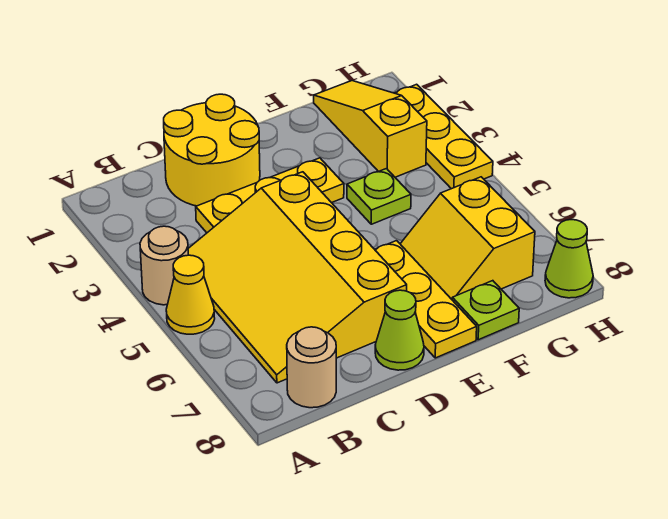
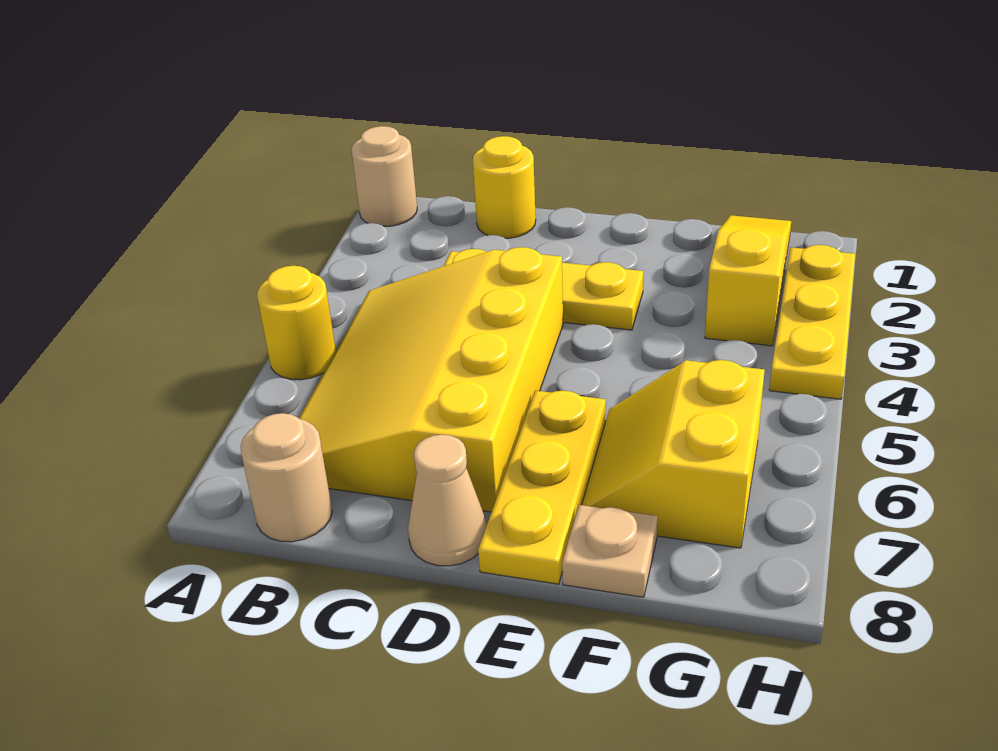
tan round brick A4 level 1 -> tan round brick A1 level 1
yellow cone A5 level 1 -> yellow round brick A5 level 1
yellow round brick C1:D2 level 1 -> yellow round brick C1 level 1
lime cone D8 level 1 -> tan cone D8 level 1
lime plate F4 level 1 -> none
lime plate F8 level 1 -> tan plate F8 level 1
lime cone H8 level 1 -> none

